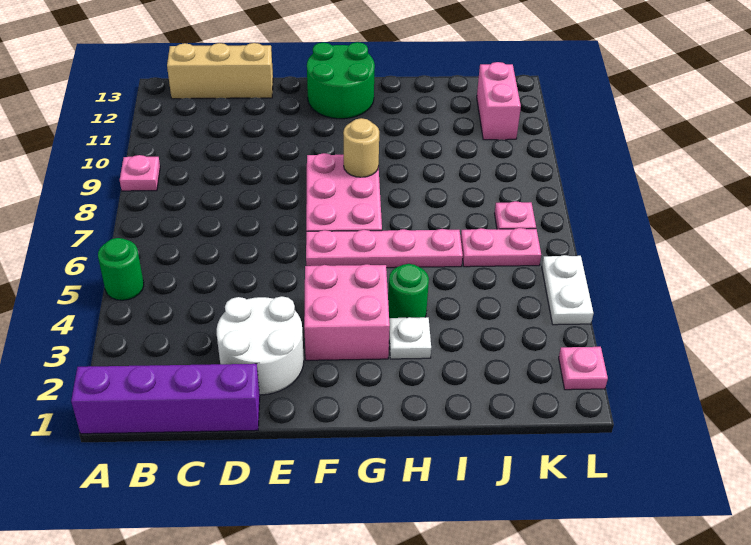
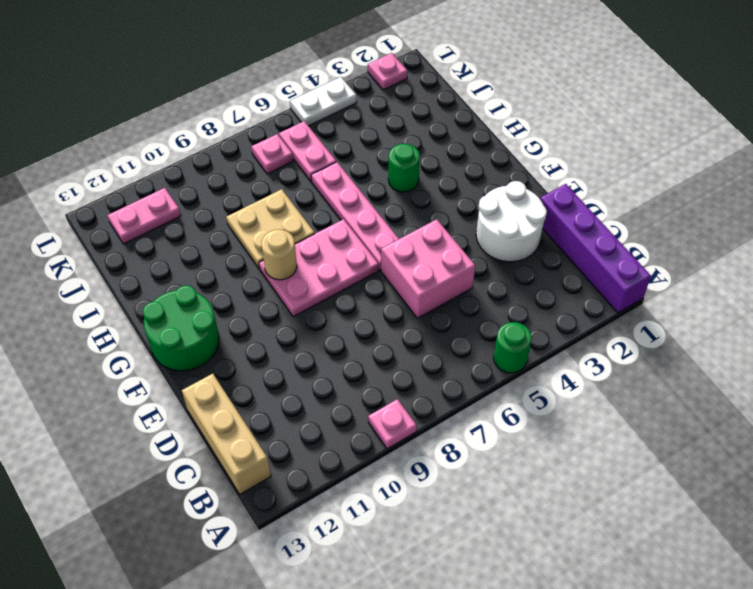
pink brick F3:G4 level 1 -> pink brick D5:E6 level 1
white plate H3 level 1 -> none
none -> tan plate H8:I9 level 1
pink brick K11:K12 level 1 -> pink plate K11:K12 level 1

